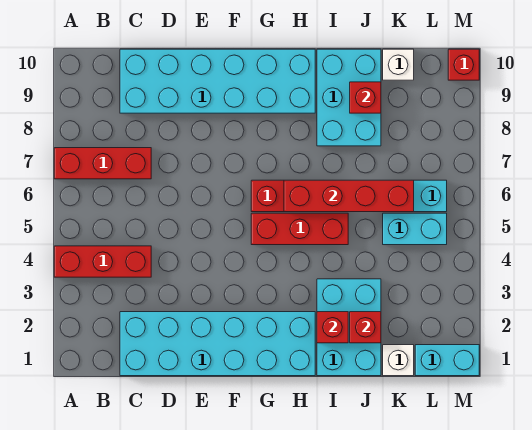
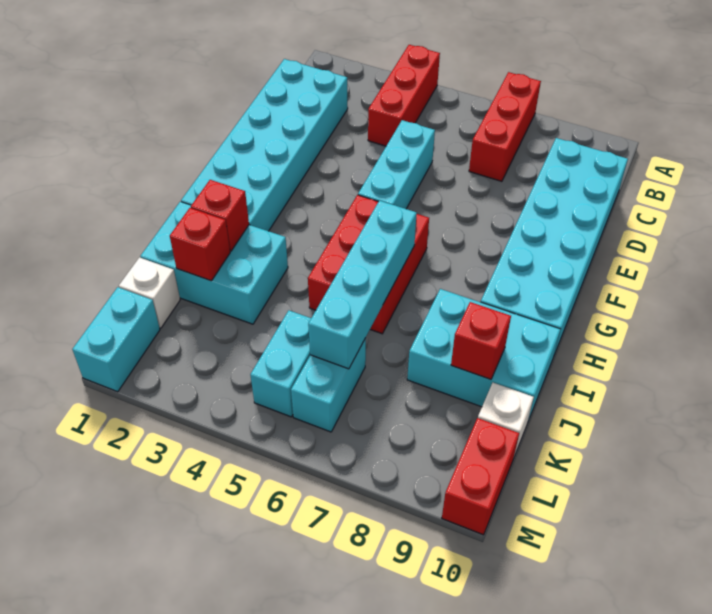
none -> cyan brick D5:F5 level 1
red brick H6:K6 level 2 -> cyan brick H6:K6 level 2
red brick M10 level 1 -> red brick L10:M10 level 1

